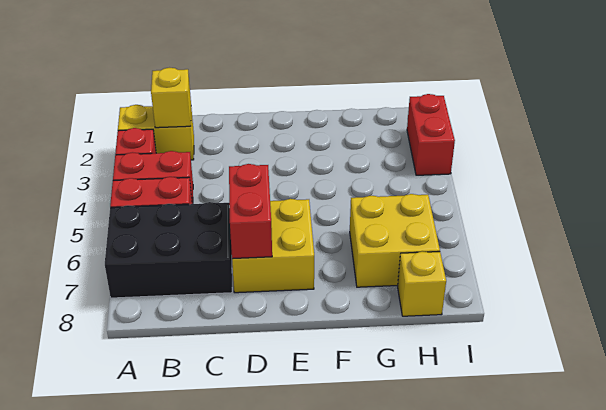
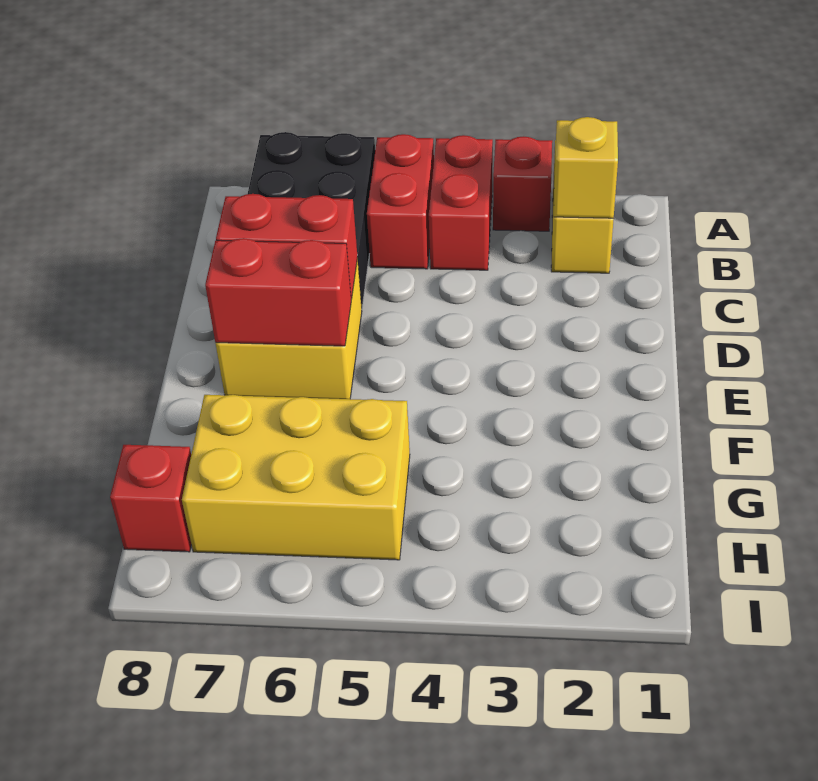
yellow brick G6:H7 level 1 -> yellow brick G5:H7 level 1
yellow brick H8 level 1 -> red brick H8 level 1
red brick I2:I3 level 1 -> red brick E6:E7 level 2

